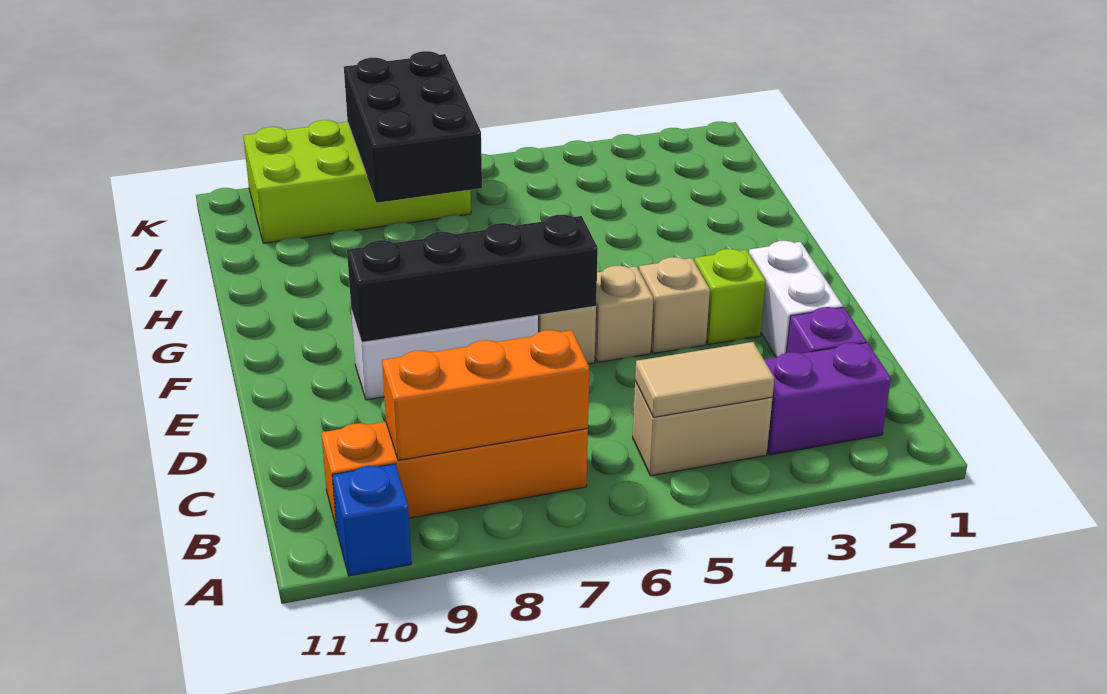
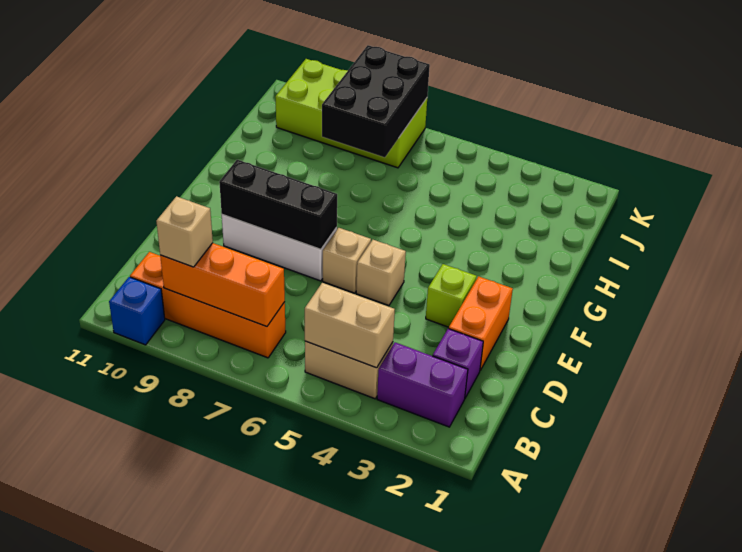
tan tile B4:B5 level 2 -> tan brick B4:B5 level 2
white brick D2:E2 level 1 -> orange brick D2:E2 level 1
tan brick E4 level 1 -> tan brick B9 level 3
black brick E6:E9 level 2 -> black brick E7:E9 level 2

